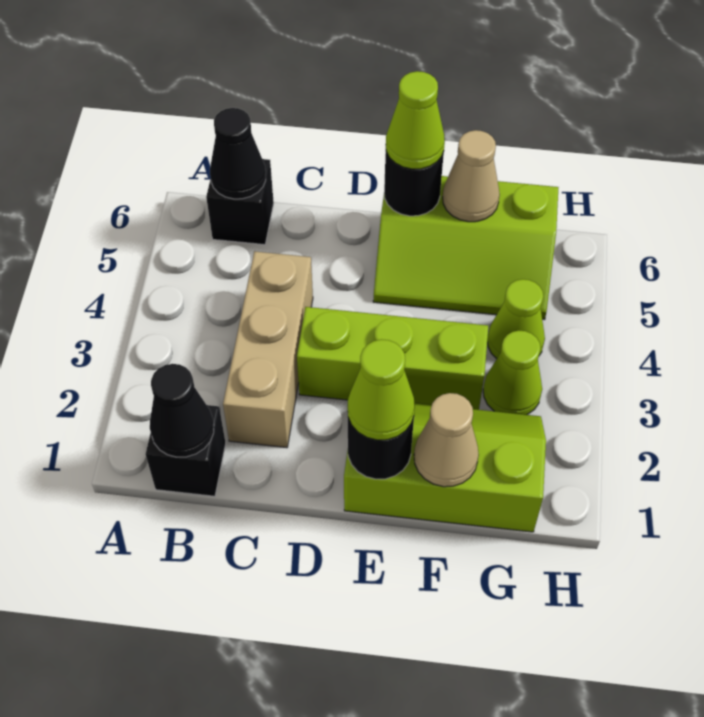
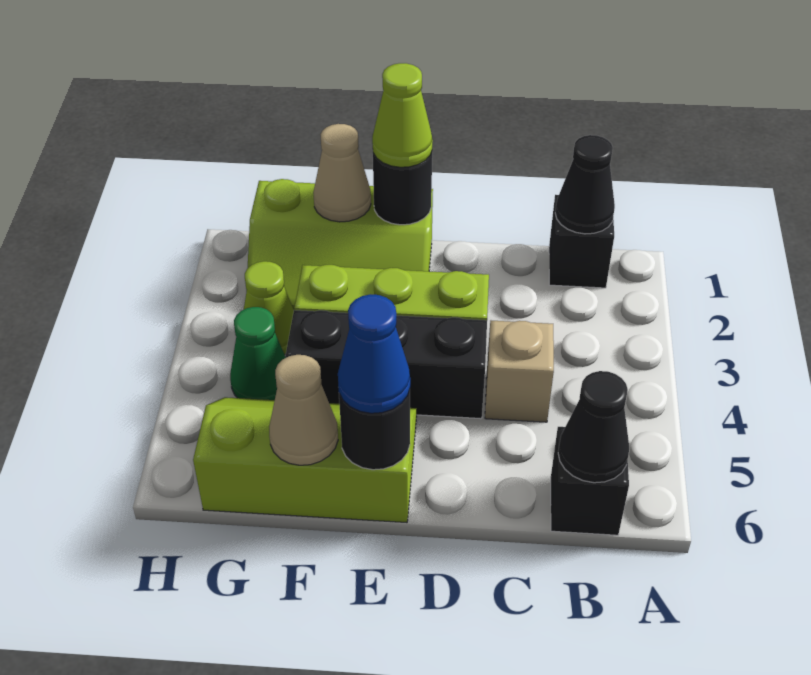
tan brick C2:C4 level 1 -> tan brick C4 level 1
none -> black brick D4:F4 level 1
lime cone E6 level 3 -> blue cone E6 level 3
lime cone G4 level 1 -> green cone G4 level 1

